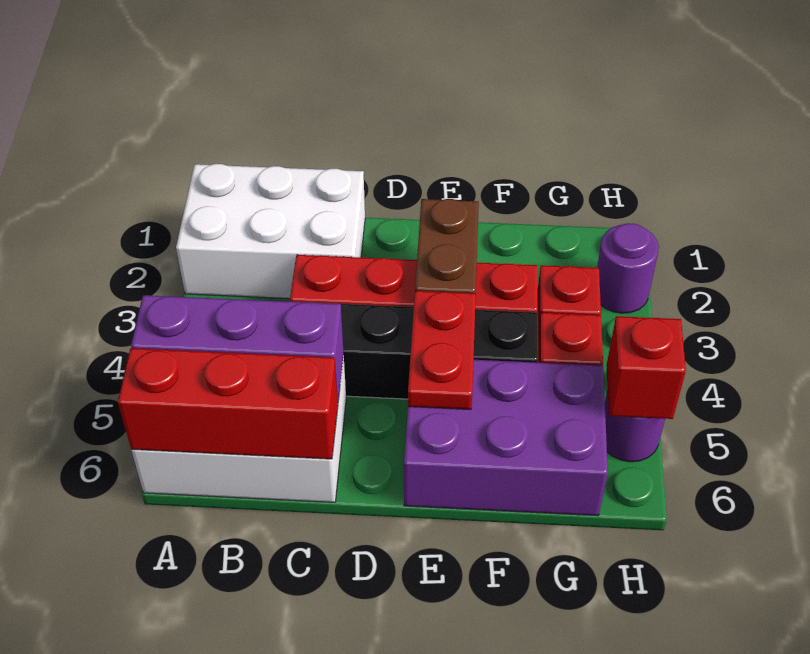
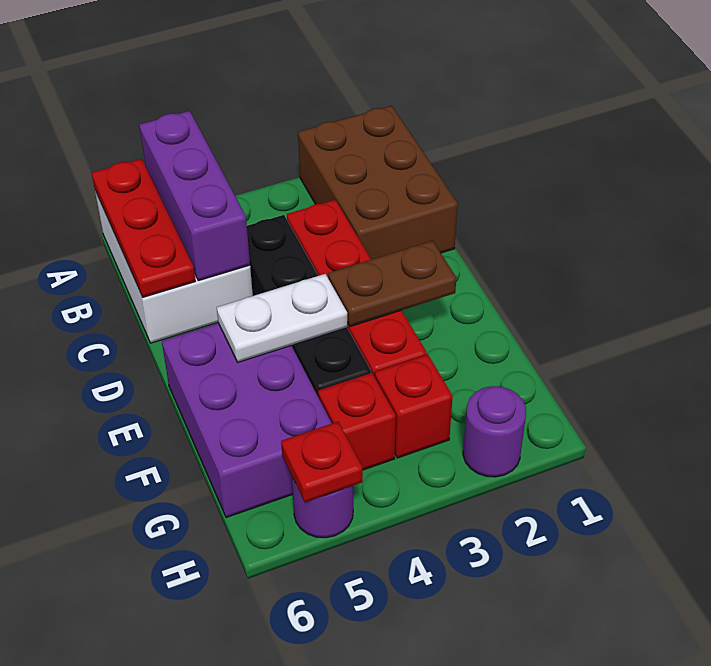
white brick A1:C2 level 1 -> brown brick A1:C2 level 1
red brick A6:C6 level 2 -> red plate A6:C6 level 2
red plate E4:E5 level 2 -> white plate E4:E5 level 2
red brick H5 level 2 -> red plate H5 level 2

